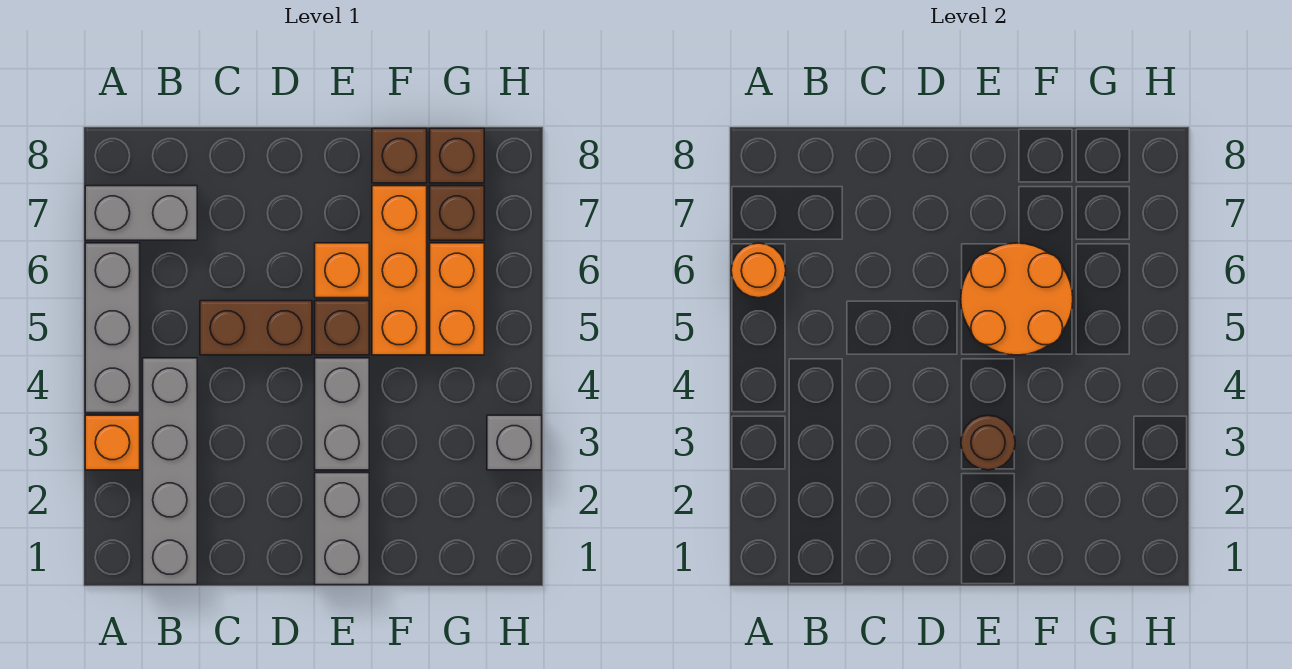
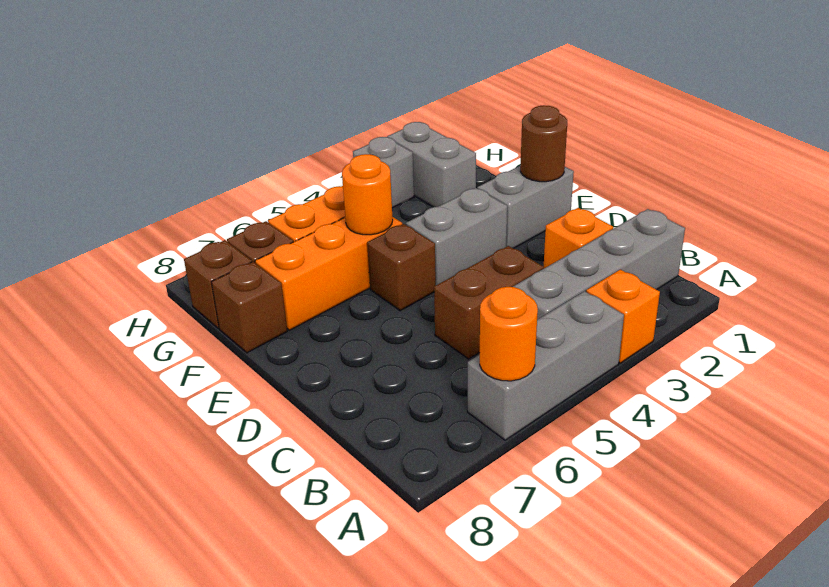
grey brick A7:B7 level 1 -> grey brick G2:H2 level 1
brown brick C5:D5 level 1 -> brown brick C4:C5 level 1
brown round brick E3 level 2 -> brown round brick E1 level 2
orange round brick E5:F6 level 2 -> orange round brick F5 level 2
orange brick E6 level 1 -> orange brick C2 level 1

